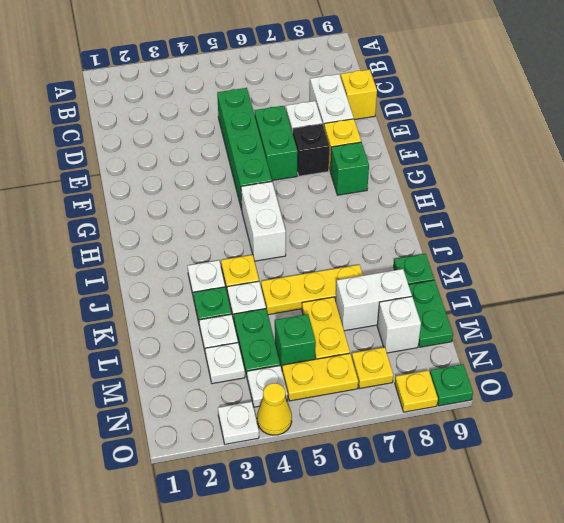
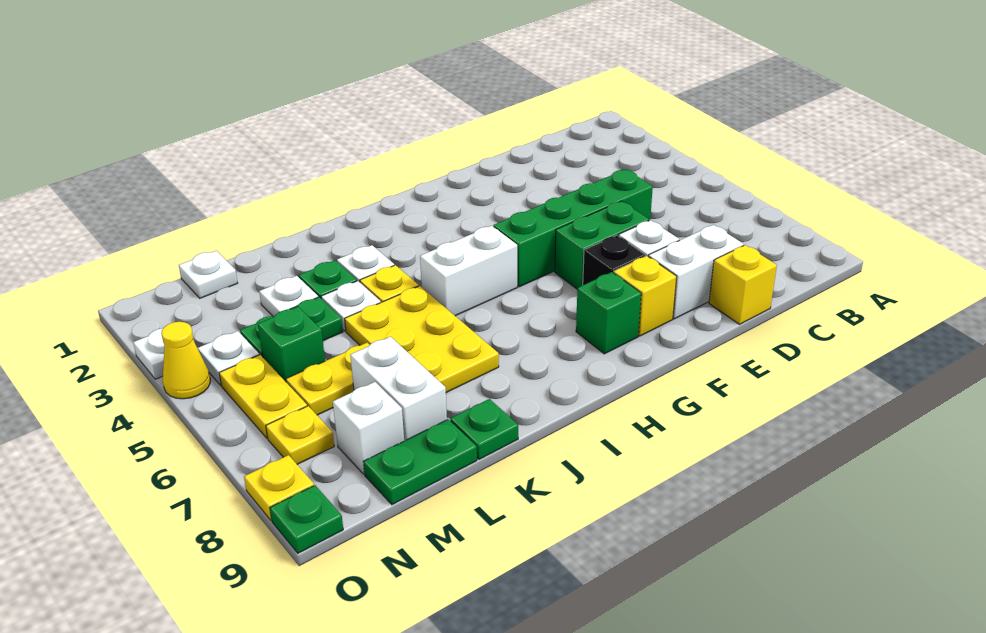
yellow plate K5:K7 level 1 -> yellow plate J5:K7 level 1
white plate M3 level 1 -> white plate M1 level 1

